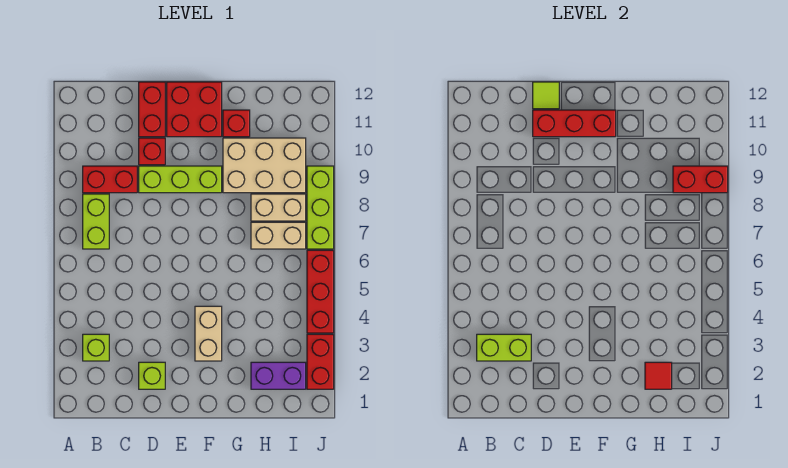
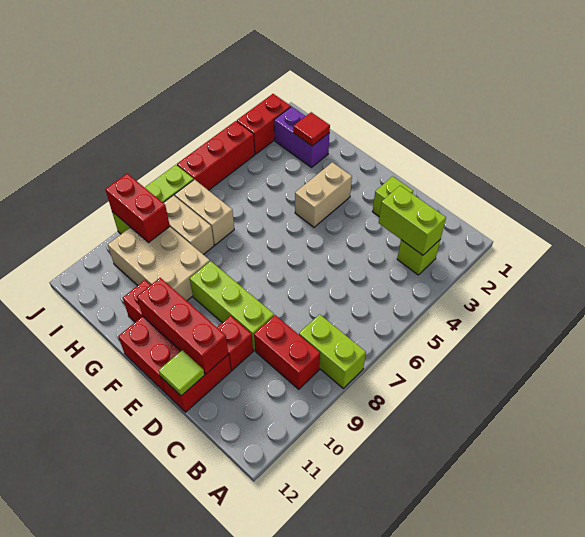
lime brick B7:B8 level 1 -> lime brick A8:B8 level 1

